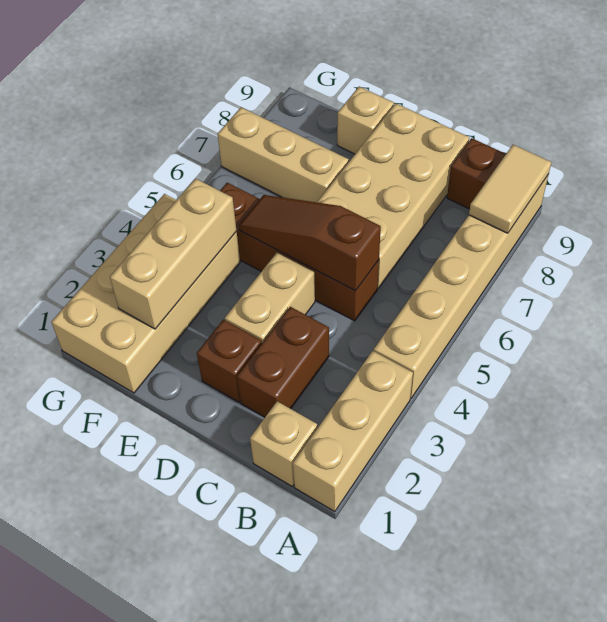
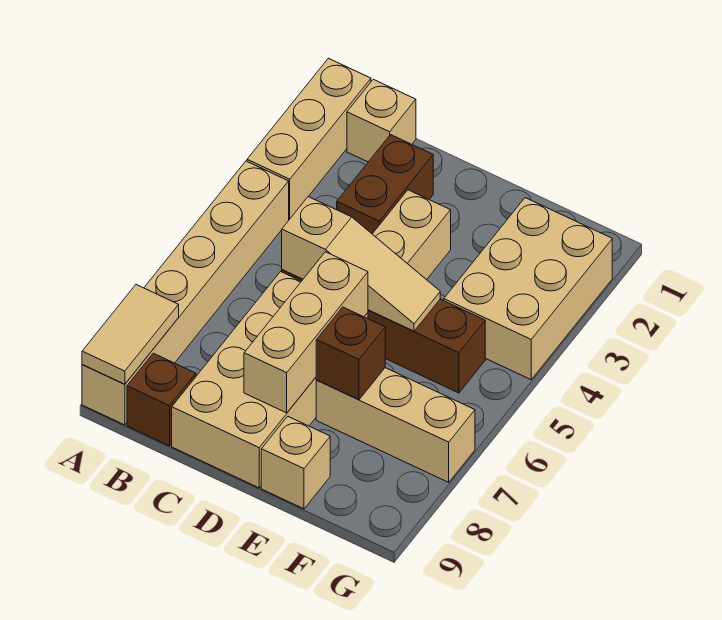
brown slope C5:E5 level 2 top C -> tan slope C5:E5 level 2 top C
brown brick D2 level 1 -> brown brick E7 level 2
tan brick F1:G4 level 1 -> tan brick F2:G4 level 1
tan brick F2:F4 level 2 -> tan brick D6:D8 level 2

